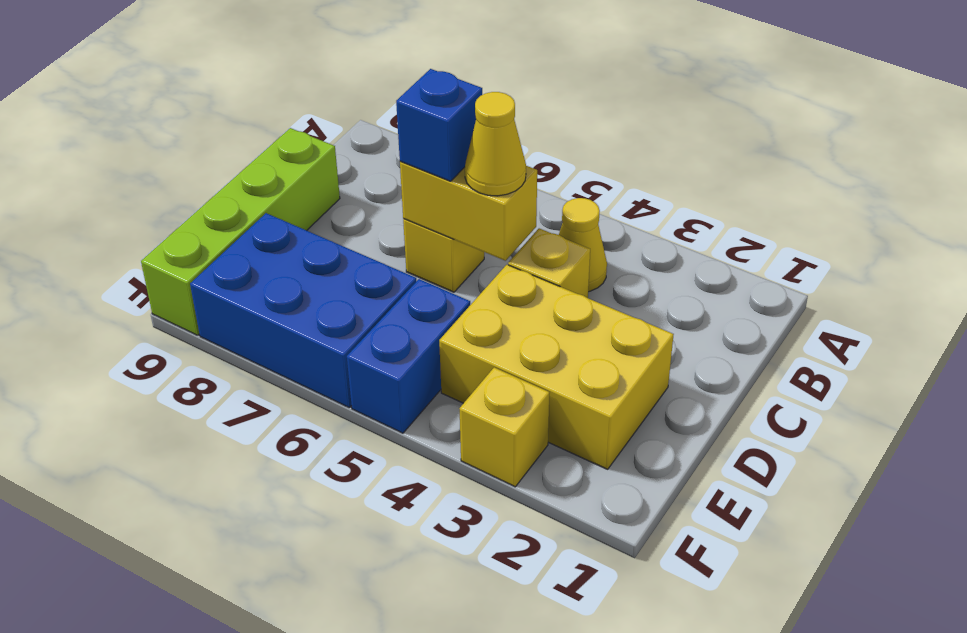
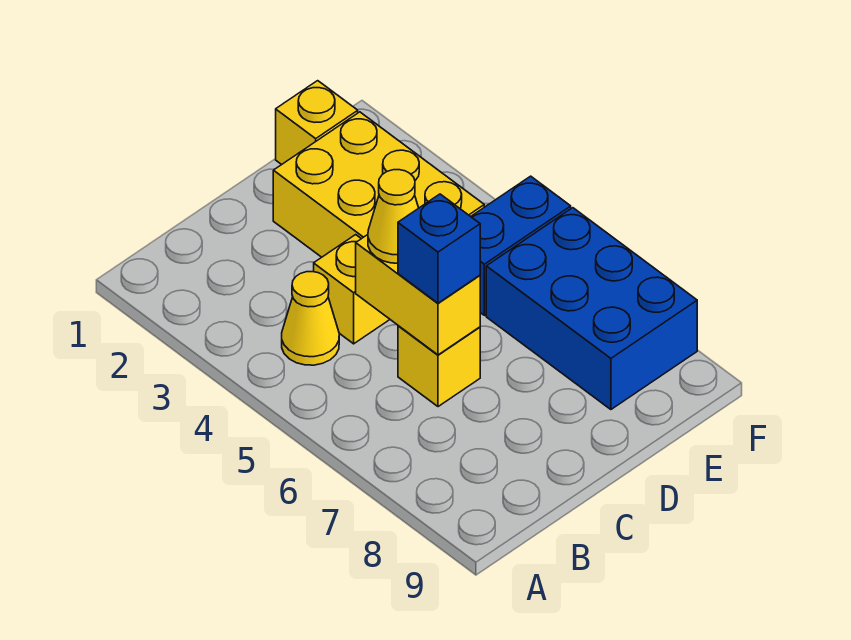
lime brick C9:F9 level 1 -> none
yellow brick F3 level 1 -> yellow brick E1 level 1

